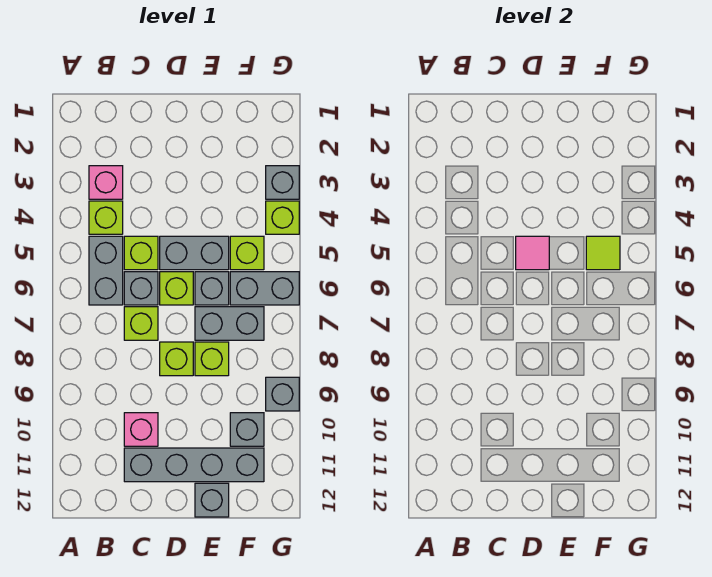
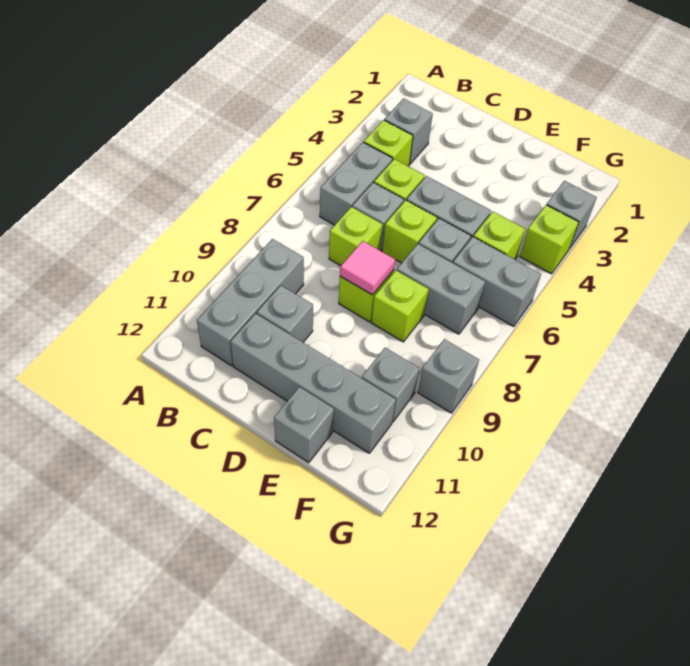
pink brick B3 level 1 -> grey brick B3 level 1
none -> grey brick B9:B11 level 1
pink brick C10 level 1 -> grey brick C10 level 1
pink tile D5 level 2 -> pink tile D8 level 2
lime tile F5 level 2 -> none

